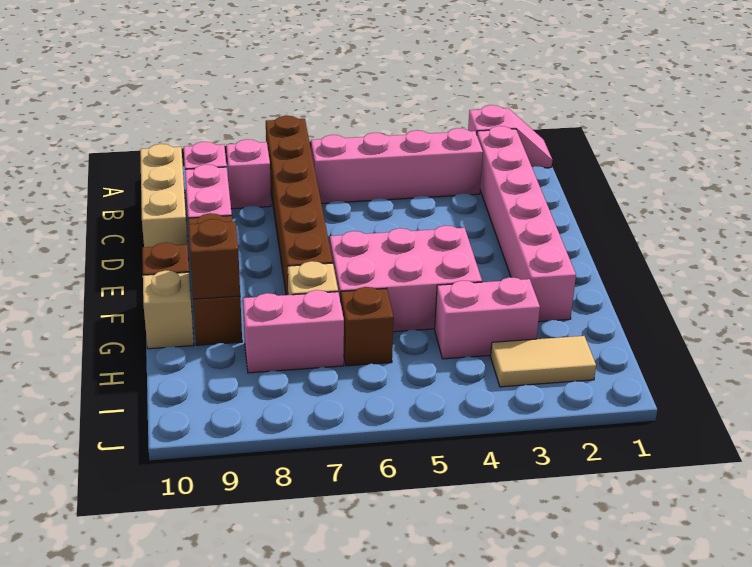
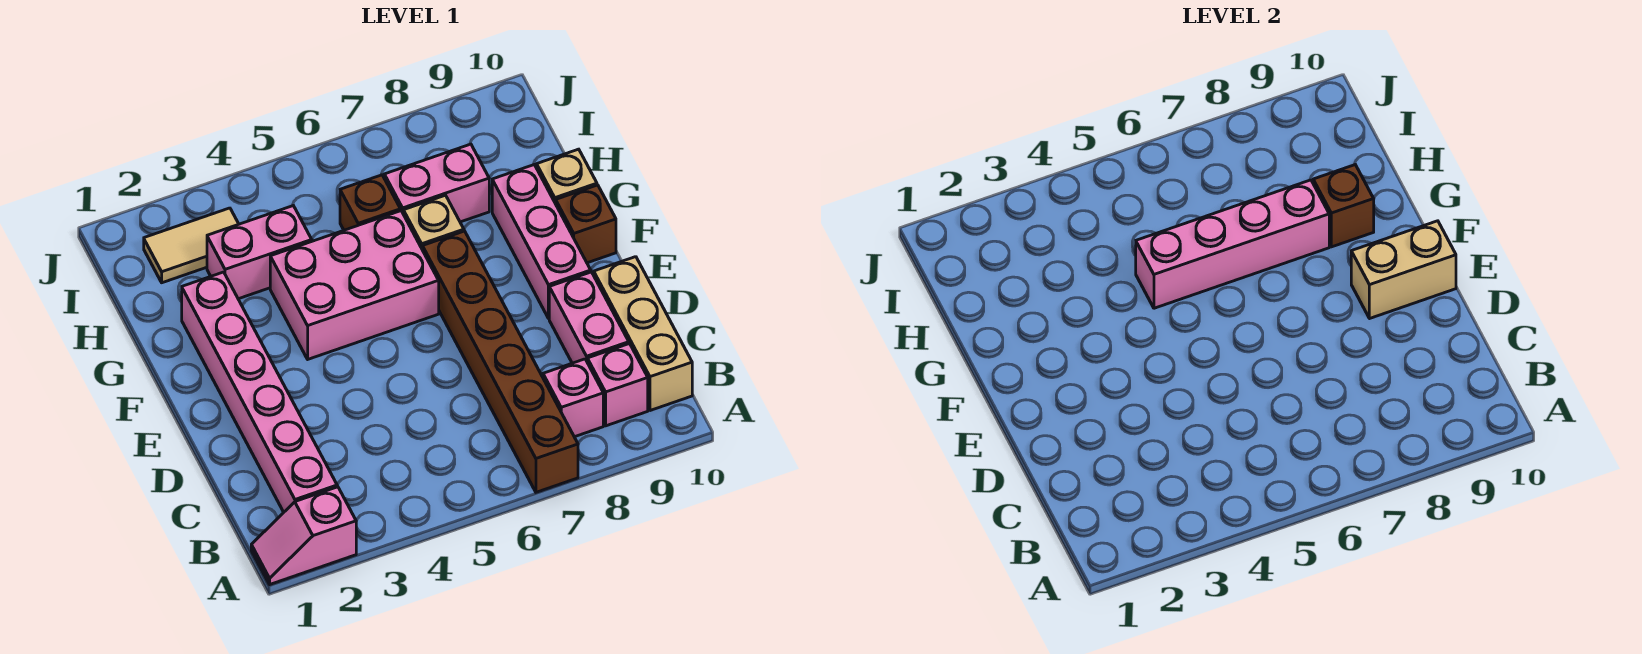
pink brick B3:B6 level 1 -> pink brick G5:G8 level 2
brown brick E9:G9 level 1 -> pink brick E9:G9 level 1
none -> tan brick E9:E10 level 2

